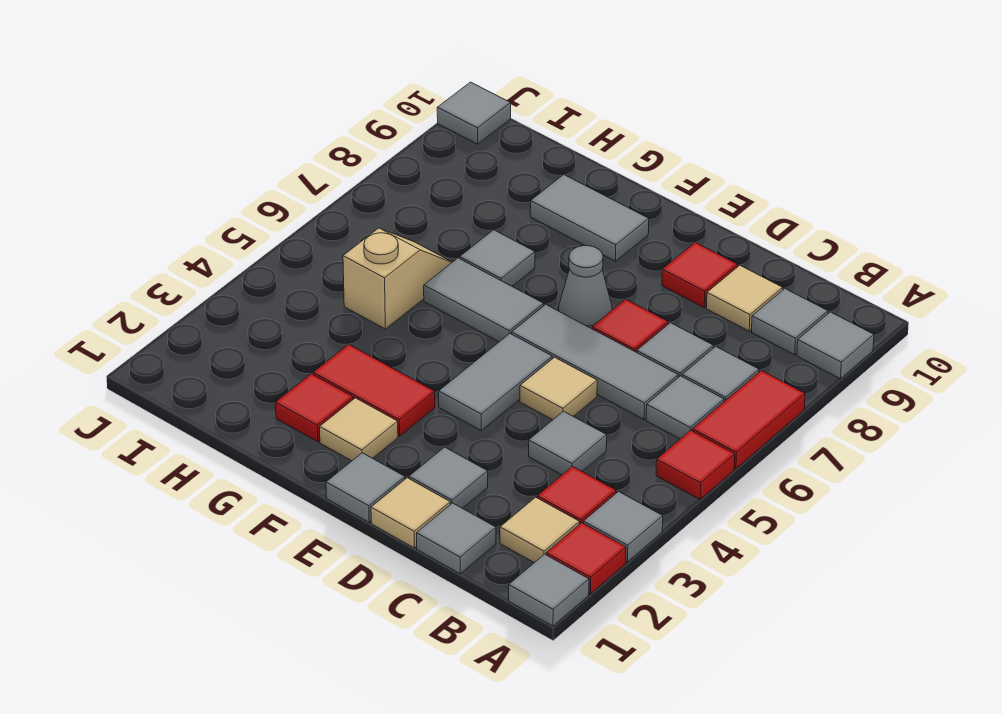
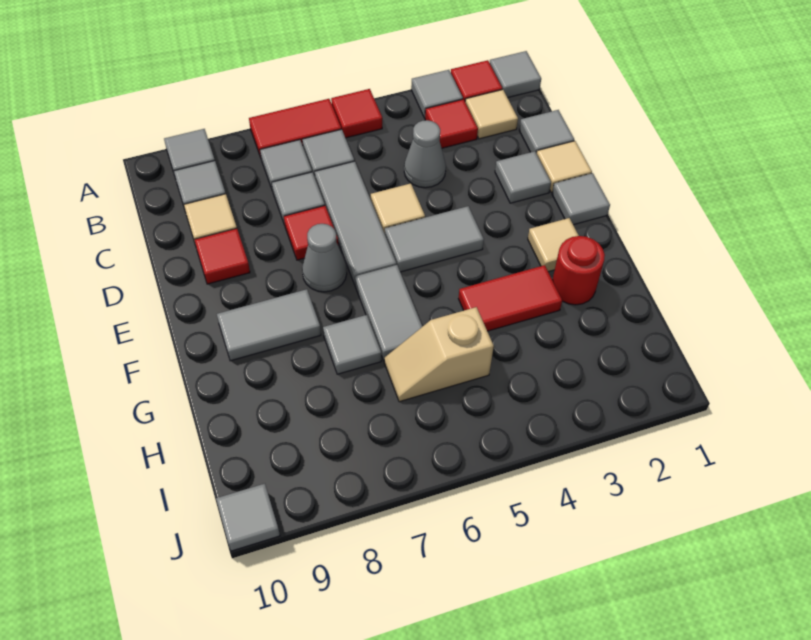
grey tile C4 level 1 -> grey cone C4 level 1
red tile F3:G3 level 1 -> red tile G3:G4 level 1
grey tile F9:G9 level 1 -> grey tile F8:F9 level 1
red tile G2 level 1 -> red round brick G2 level 1

